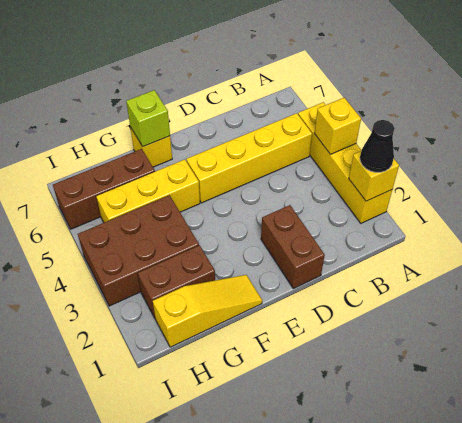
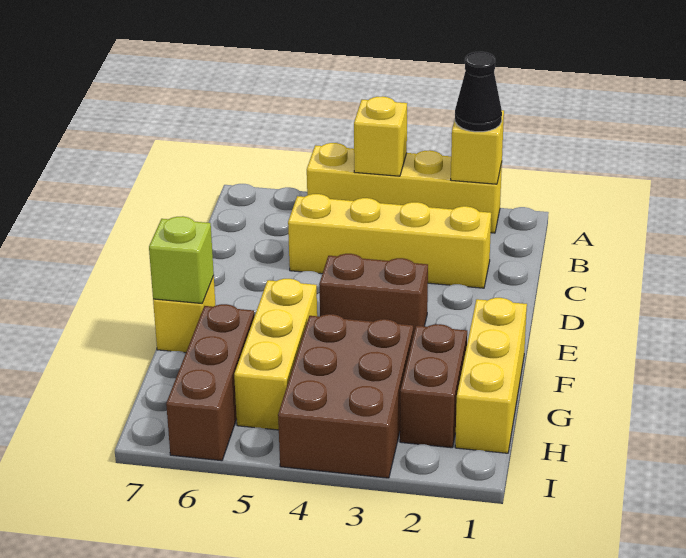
yellow brick B5:E5 level 1 -> yellow brick C2:C5 level 1
brown brick D1:D2 level 1 -> brown brick E3:E4 level 1
yellow slope F1:H1 level 1 top H -> yellow brick F1:H1 level 1

